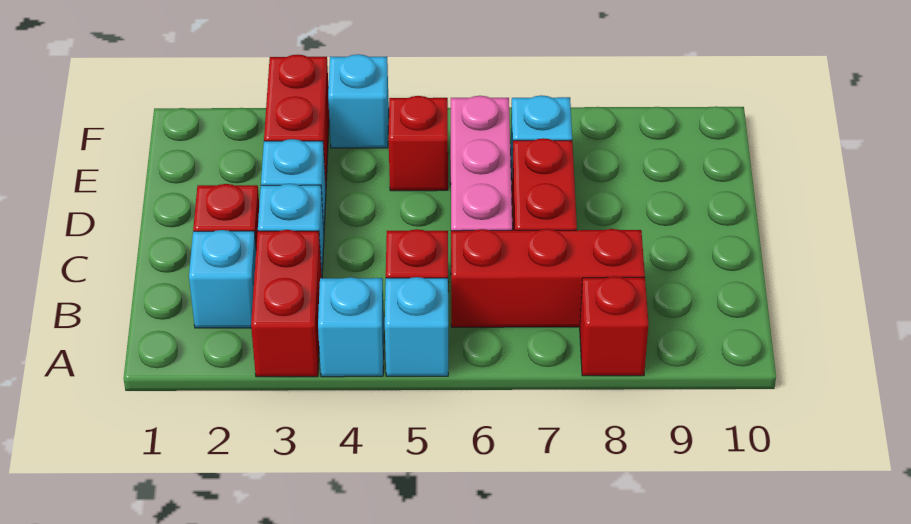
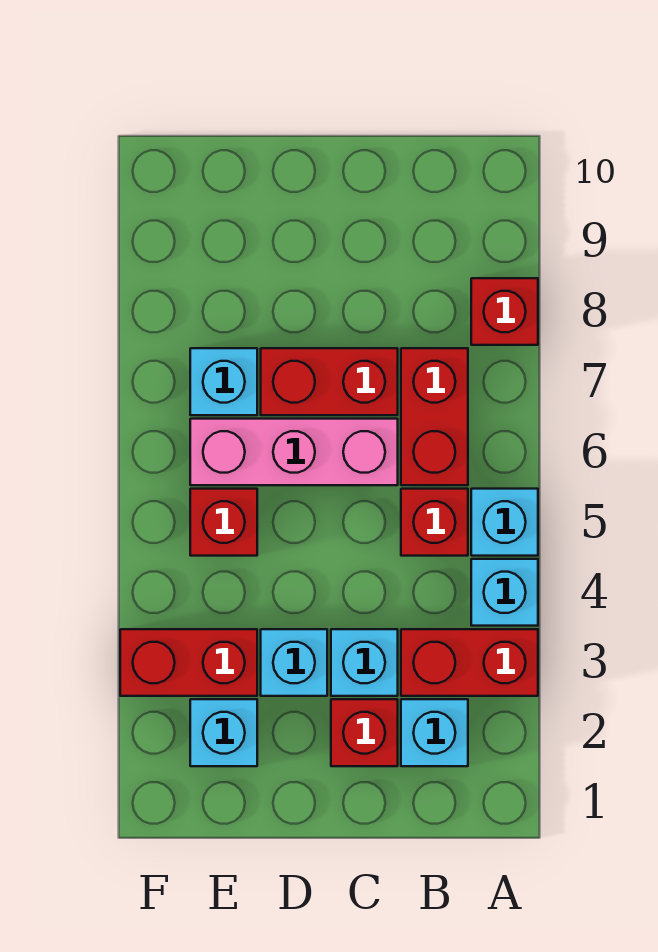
red brick B6:B8 level 1 -> red brick B6:B7 level 1
cyan brick F4 level 1 -> cyan brick E2 level 1

